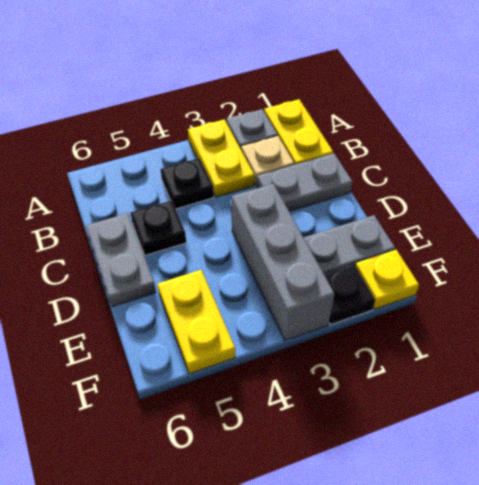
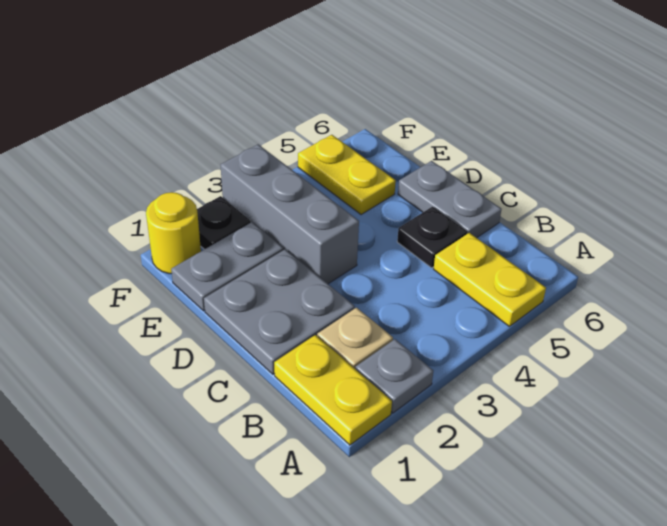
yellow plate A3:B3 level 1 -> yellow plate A5:B5 level 1
black plate B4 level 1 -> none
grey plate C1:C2 level 1 -> grey plate C1:D2 level 1
yellow plate F1 level 1 -> yellow round brick F1 level 1

